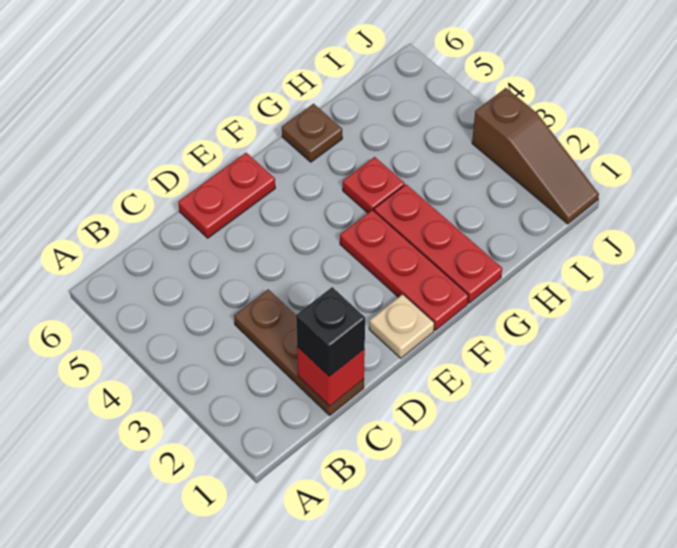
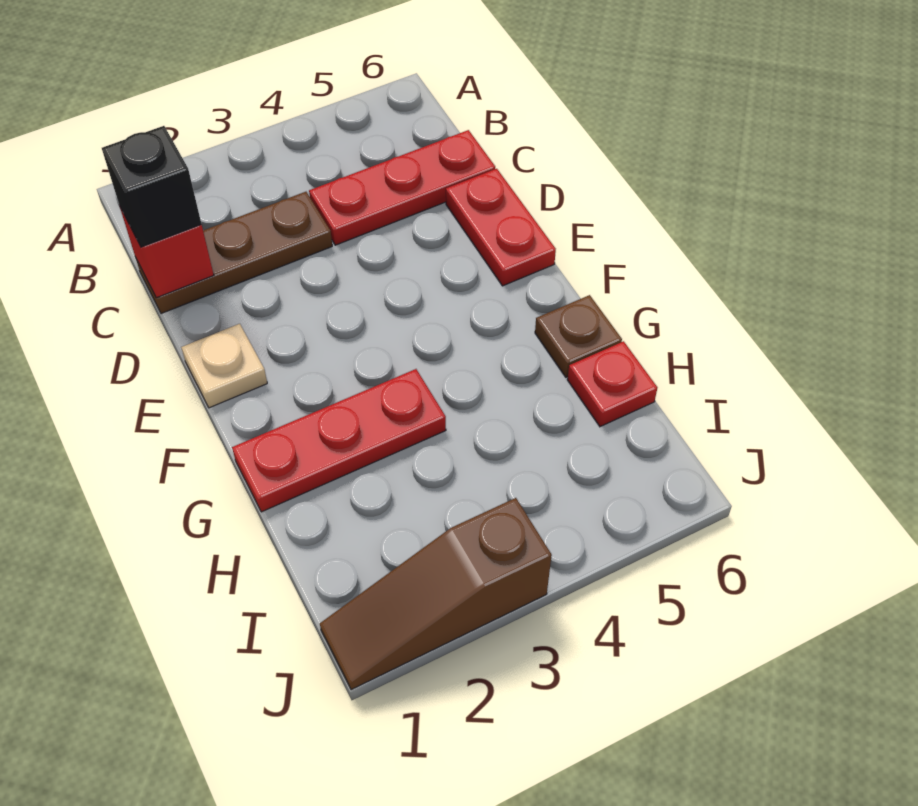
red plate F1:F3 level 1 -> red plate C4:C6 level 1
red plate G4 level 1 -> red plate H6 level 1

